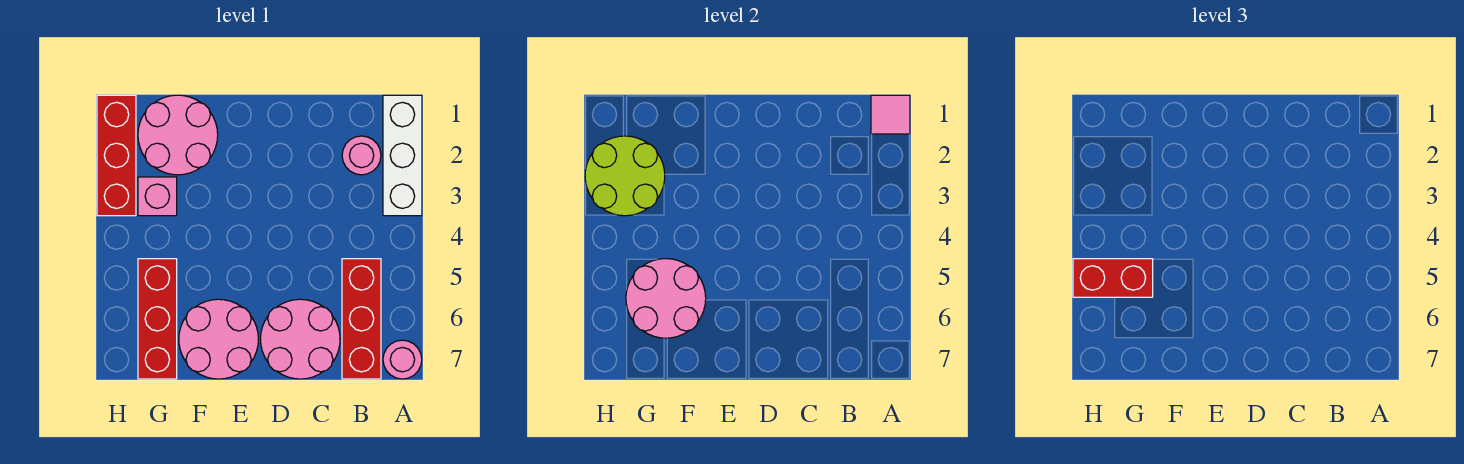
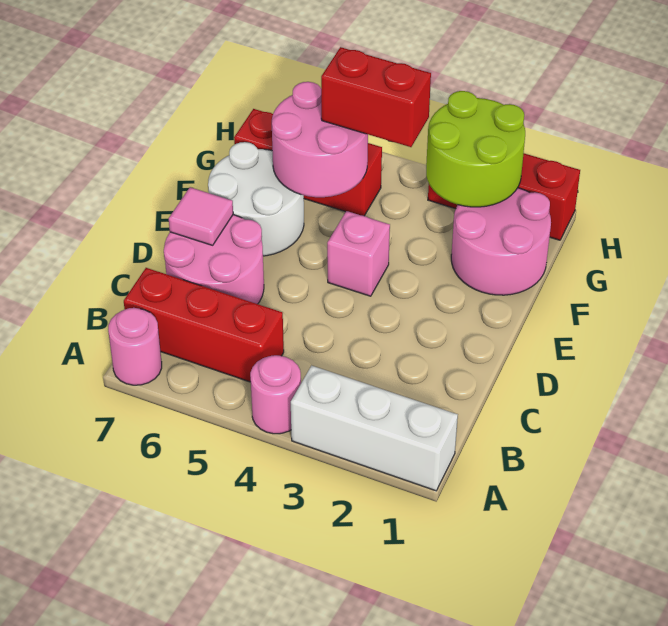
pink tile A1 level 2 -> pink tile D7 level 2
pink round brick B2 level 1 -> pink round brick A4 level 1
pink round brick E6:F7 level 1 -> white round brick E6:F7 level 1
pink brick G3 level 1 -> pink brick E4 level 1
red brick G5:H5 level 3 -> red brick G4:G5 level 3

